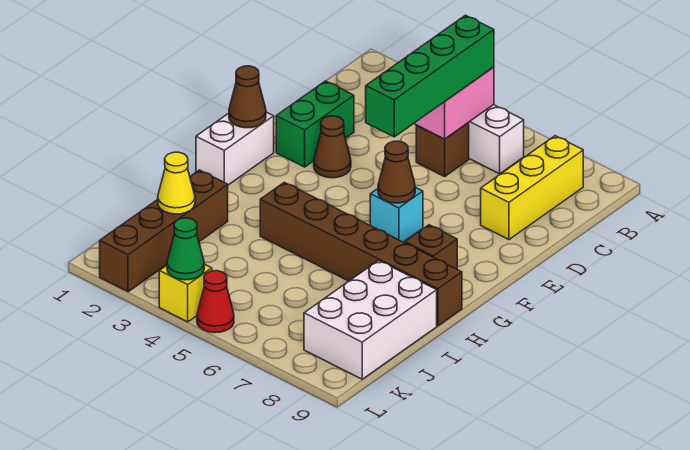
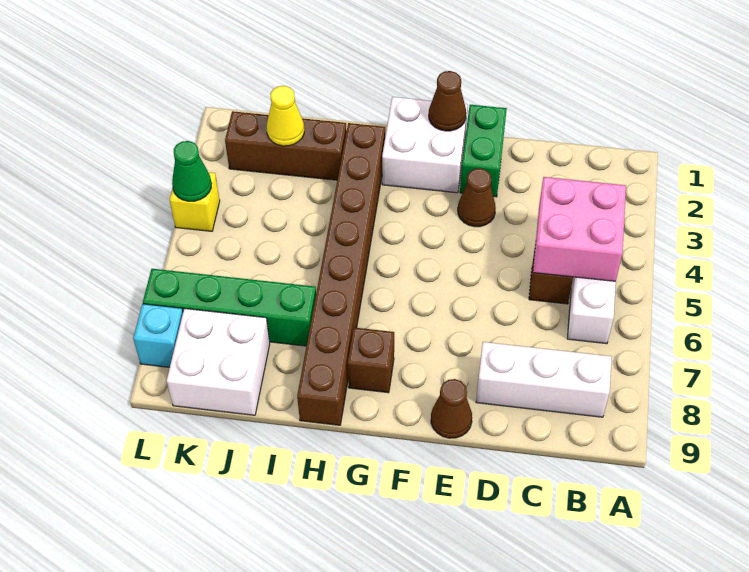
green brick B5:E5 level 3 -> green brick I7:L7 level 1
yellow brick B8:D8 level 1 -> white brick B8:D8 level 1
green brick D2:E2 level 1 -> green brick E1:E2 level 1
white brick F1:G1 level 1 -> white brick F1:G2 level 1
cyan brick F6 level 1 -> cyan brick L8 level 1
brown cone F6 level 2 -> brown cone E9 level 1
brown brick H4:H9 level 1 -> brown brick H2:H9 level 1
brown brick I2:L2 level 1 -> brown brick I2:K2 level 1
white brick I8:K9 level 1 -> white brick J8:K9 level 1
red cone L5 level 1 -> none

